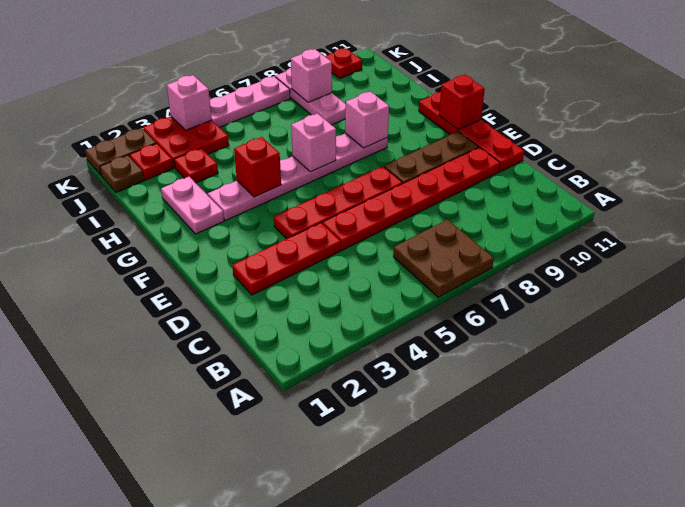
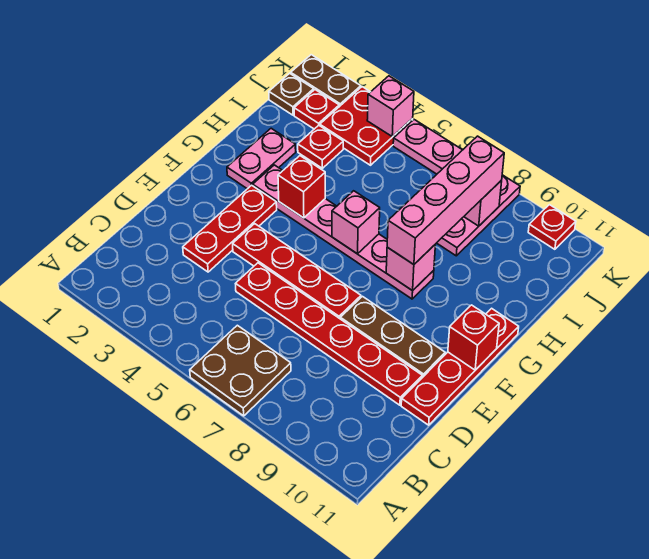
red plate D2:D4 level 1 -> red plate D3:F3 level 1
none -> pink brick G8:J8 level 3

